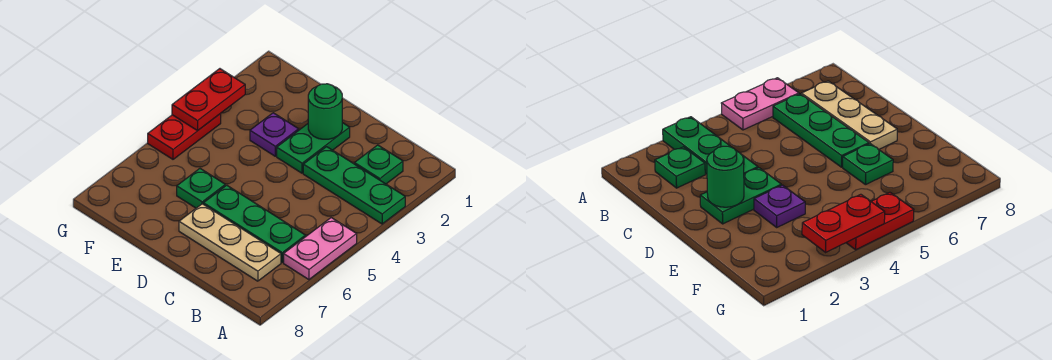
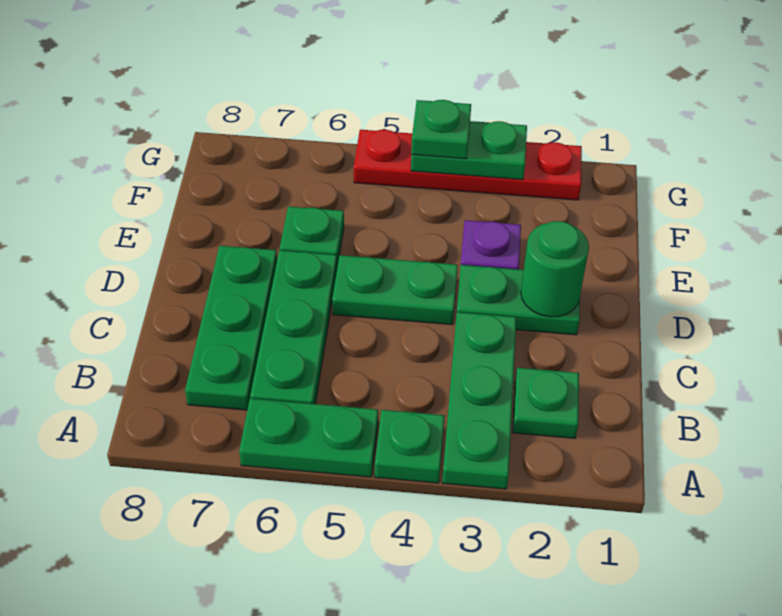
none -> green plate A4 level 1
pink plate A5:A6 level 1 -> green plate A5:A6 level 1
tan plate B7:D7 level 1 -> green plate B7:D7 level 1
none -> green plate D4:D5 level 1
red plate G3:G4 level 2 -> green plate G3:G4 level 2
red plate G4:G5 level 1 -> red plate G2:G5 level 1
none -> green plate G4 level 3

